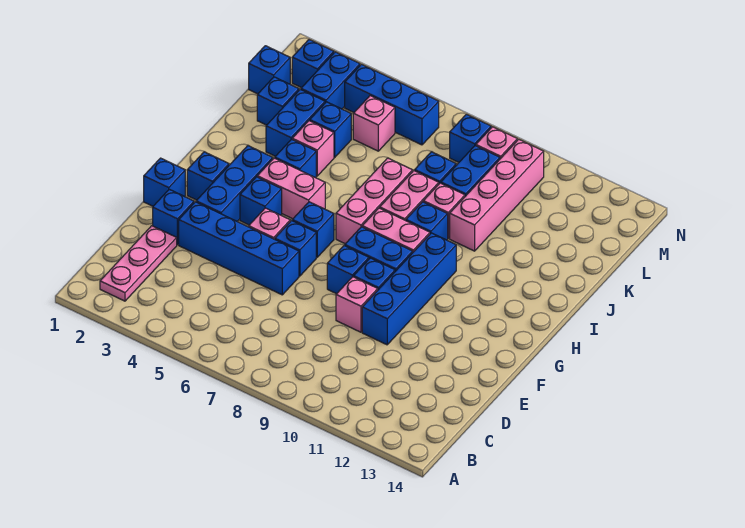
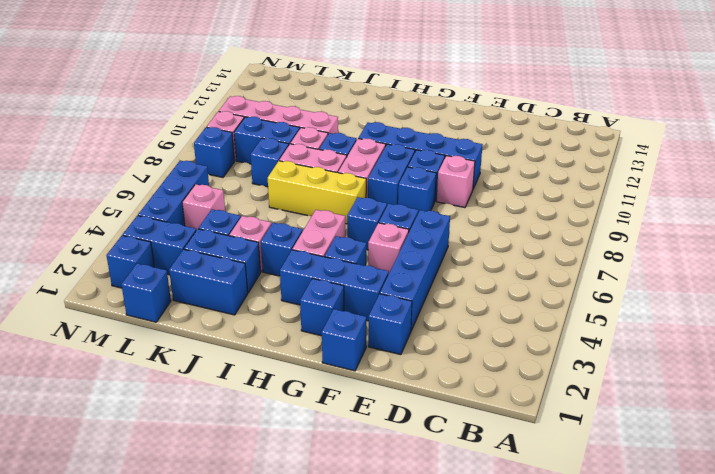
pink plate B2:D2 level 1 -> none
pink brick H7:J7 level 1 -> yellow brick H7:J7 level 1
blue brick K2 level 1 -> blue brick J2:K2 level 1

